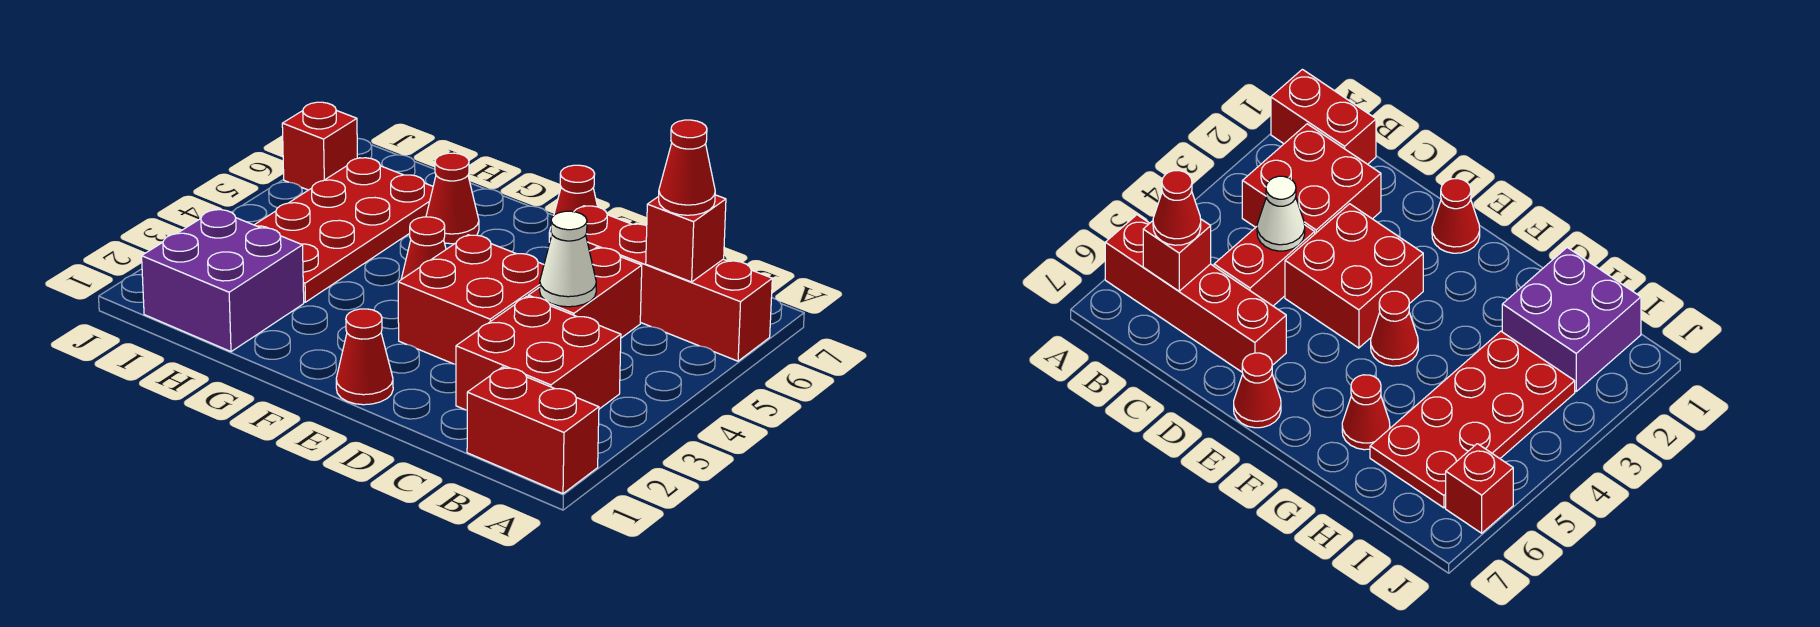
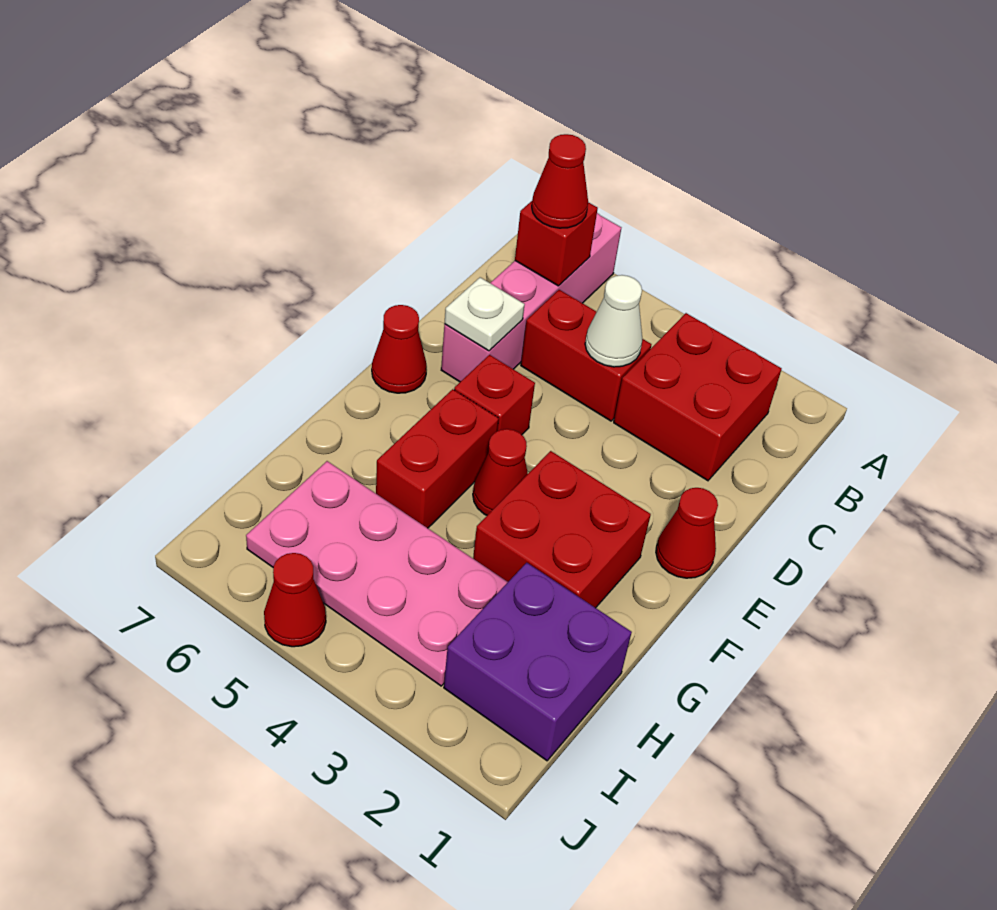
red brick A1:B1 level 1 -> red brick F5:G5 level 1
red brick A6:D6 level 1 -> pink brick A6:D6 level 1
red brick D3:E4 level 1 -> red brick F2:G3 level 1
none -> white plate D6 level 2
red cone G6 level 1 -> red cone J5 level 1
red plate H3:I6 level 1 -> pink plate H3:I6 level 1
red brick J6 level 1 -> red brick E5 level 1

